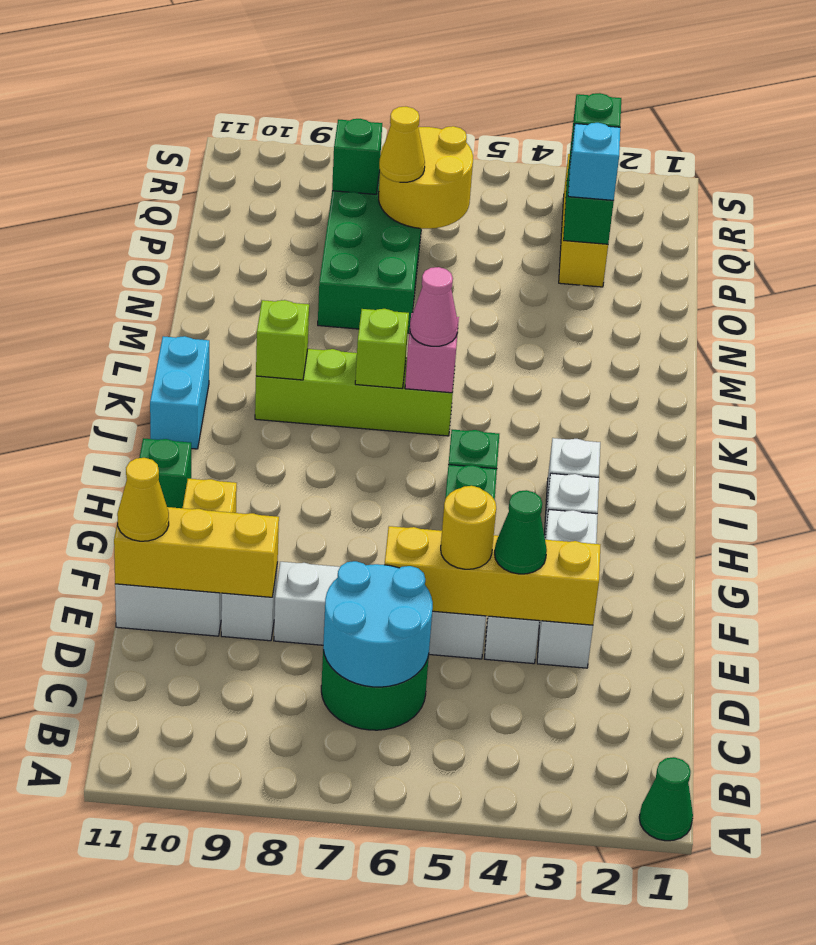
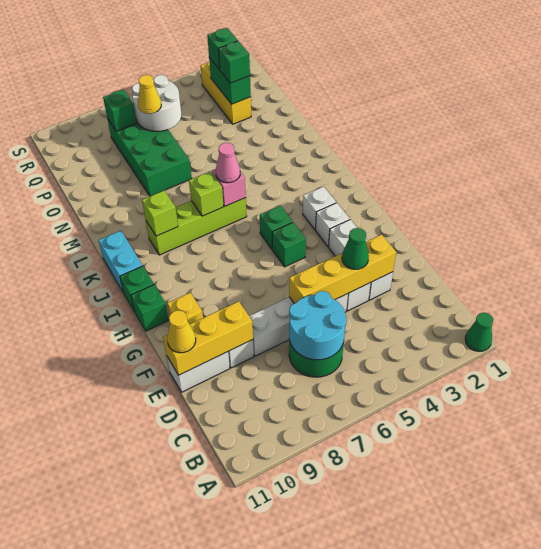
yellow round brick E5 level 3 -> none
none -> green brick I11 level 1
cyan brick P3 level 3 -> green brick P3 level 3
yellow round brick P6:Q7 level 2 -> white round brick P6:Q7 level 2

